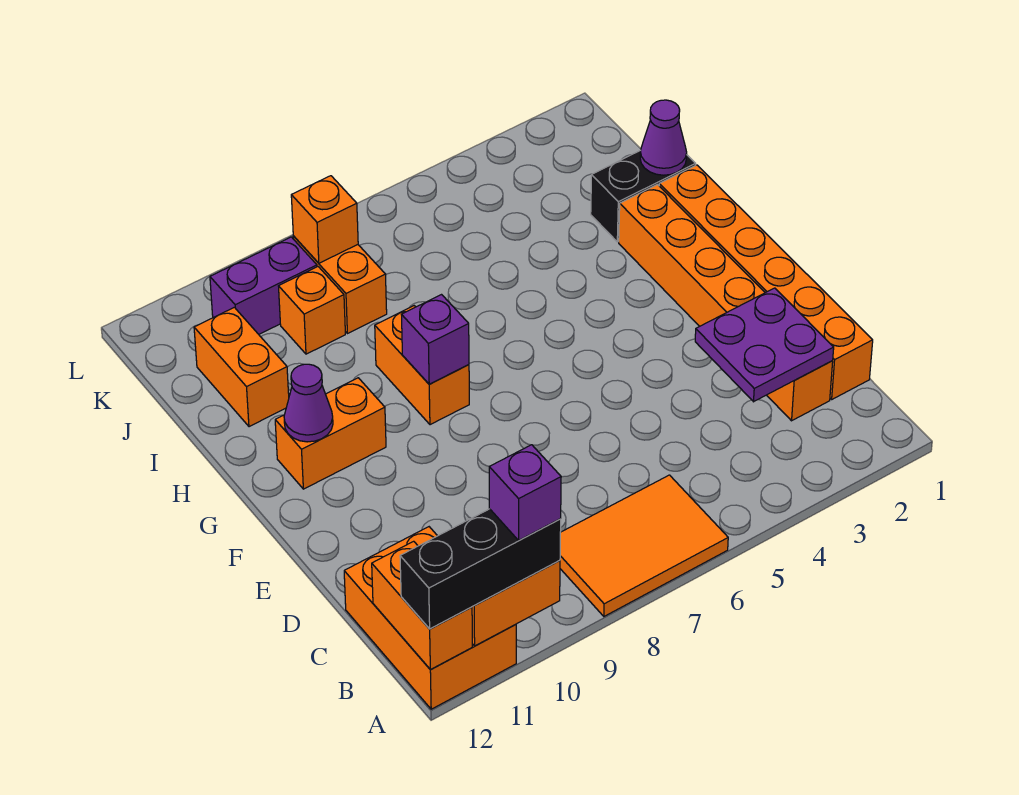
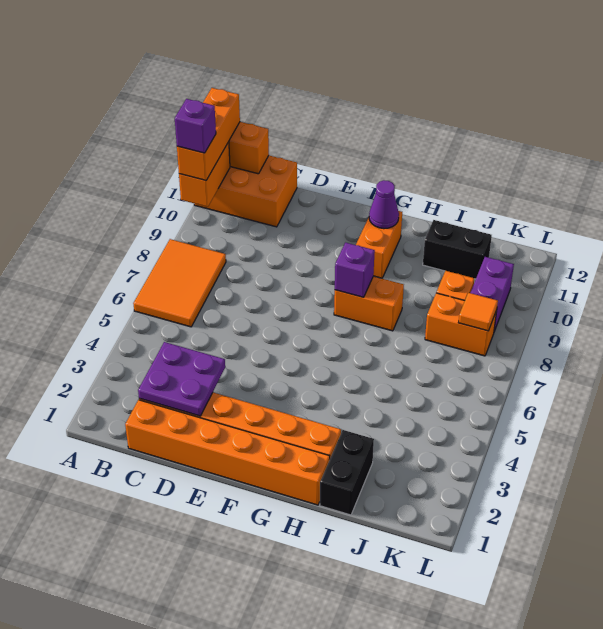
black brick A10:A12 level 3 -> orange brick A10:A12 level 3
purple cone I1 level 2 -> none
orange brick I11:J11 level 1 -> black brick I11:J11 level 1
orange brick K8 level 2 -> orange tile K8 level 2

